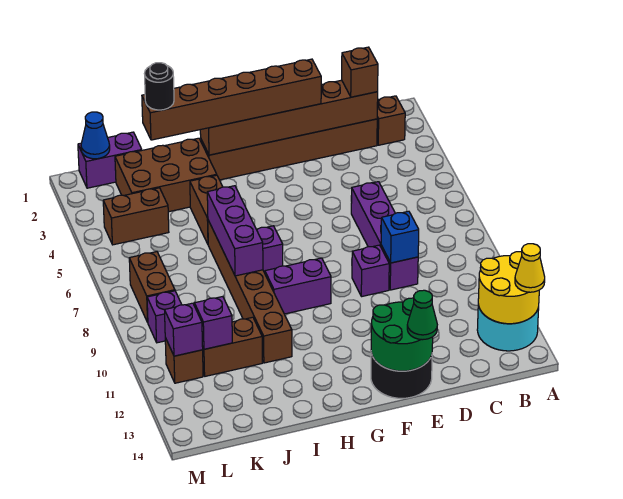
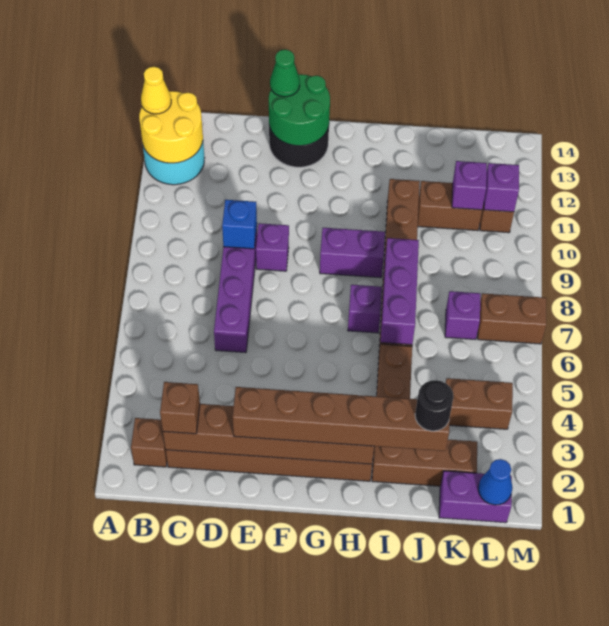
brown brick I2:K3 level 1 -> brown brick I2:K2 level 1
brown brick L7:L8 level 1 -> brown brick L7:M7 level 1
purple brick L9 level 1 -> purple brick K7 level 1

